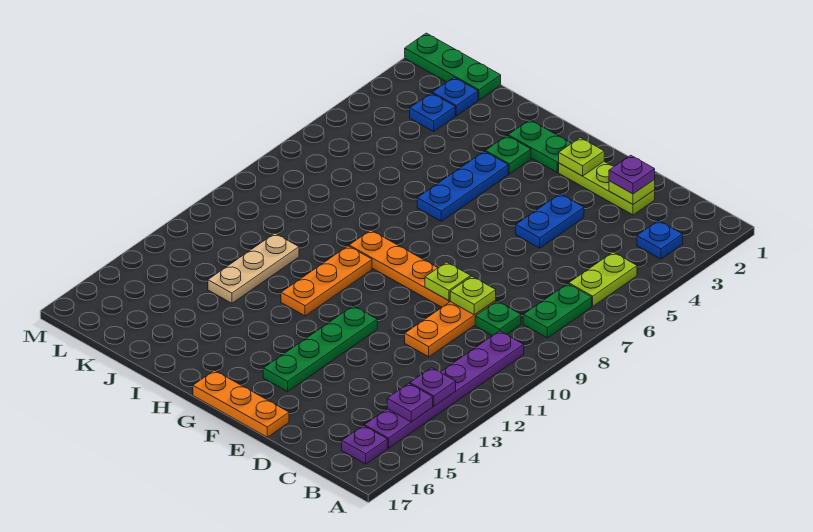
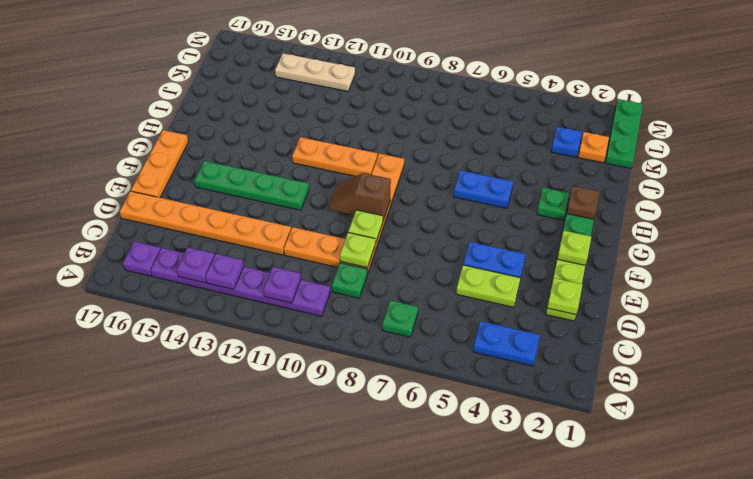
blue plate B3 level 1 -> blue plate B3:B4 level 1
lime plate B5:B6 level 1 -> lime plate D4:D5 level 1
green plate B7:B8 level 1 -> green plate B7 level 1
purple plate D2 level 3 -> purple plate B11 level 2
none -> orange plate D12:D17 level 1
none -> brown slope F9:F10 level 2 top 9
none -> brown plate H2 level 2
blue plate H4:H6 level 1 -> blue plate H5:H6 level 1
tan plate J11:J13 level 1 -> tan plate L12:L14 level 1
blue plate K2 level 1 -> orange plate K2 level 1

